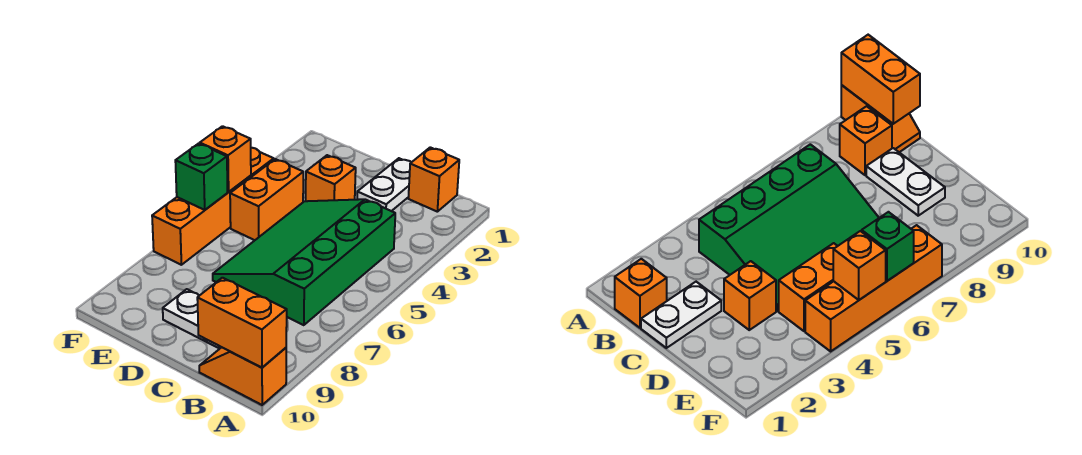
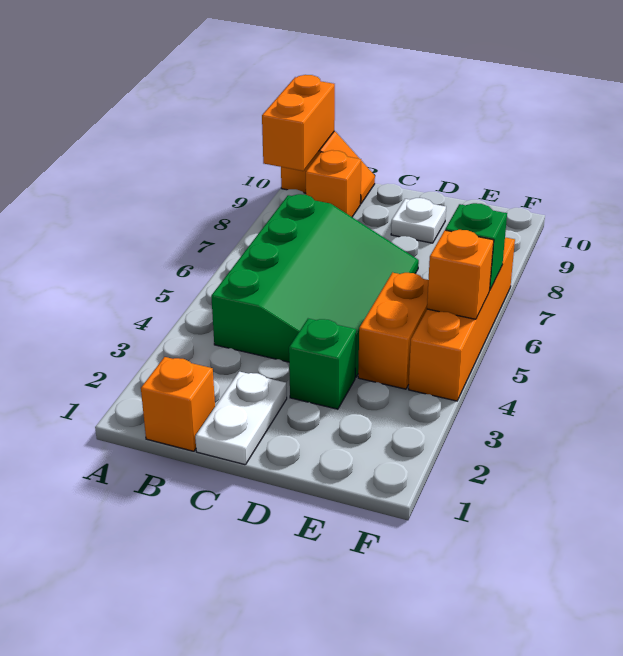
orange brick A10:B10 level 2 -> orange brick A9:A10 level 2
white plate C9:D9 level 1 -> white plate D9 level 1
orange brick D3 level 1 -> green brick D3 level 1

